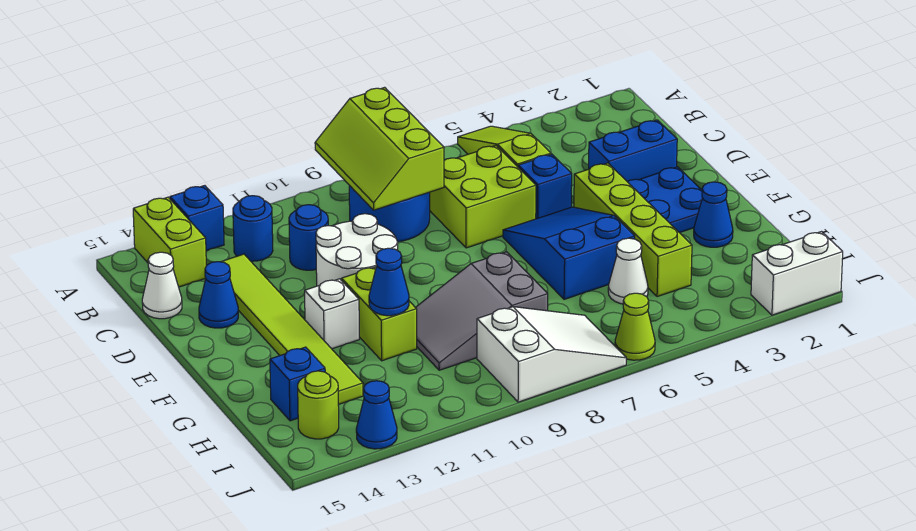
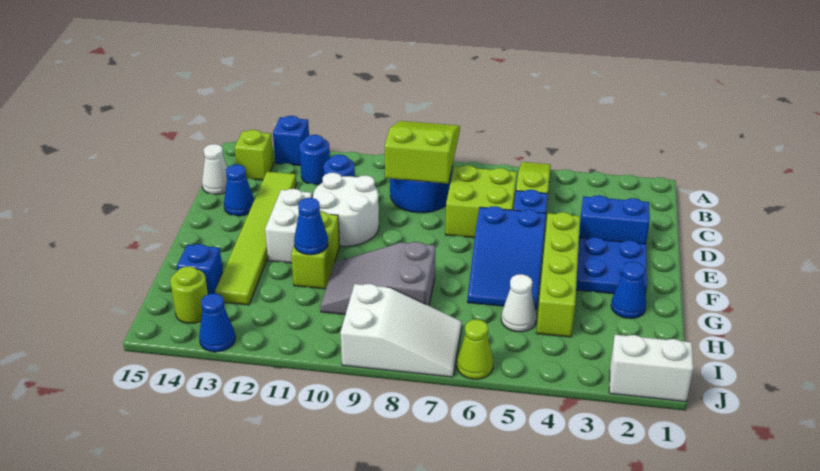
lime slope A8:C9 level 2 top 8 -> lime slope A8:C9 level 2 top C
lime brick A14:B14 level 1 -> lime brick B14 level 1
blue slope E5:G6 level 1 top G -> blue slope E5:G6 level 1 top E
white brick F12 level 1 -> white brick E12:F12 level 1

